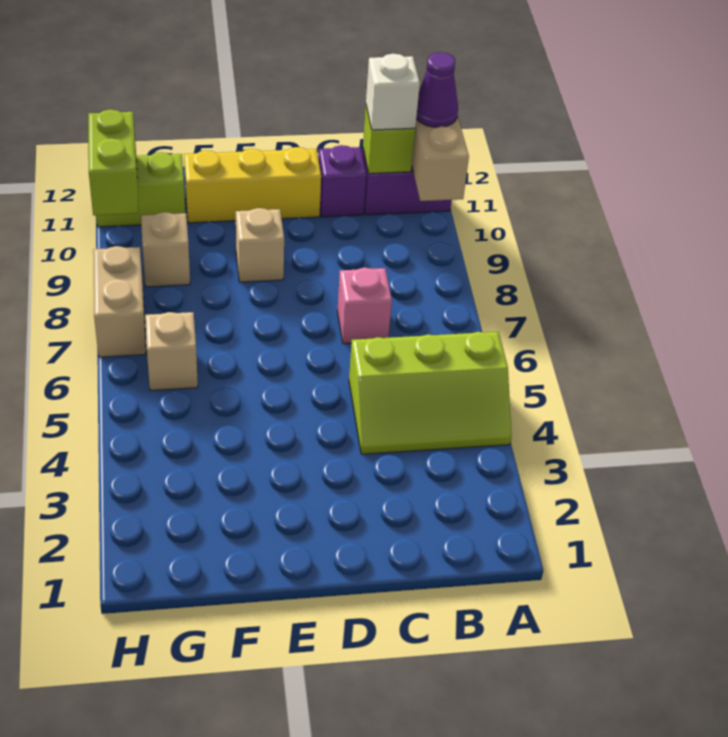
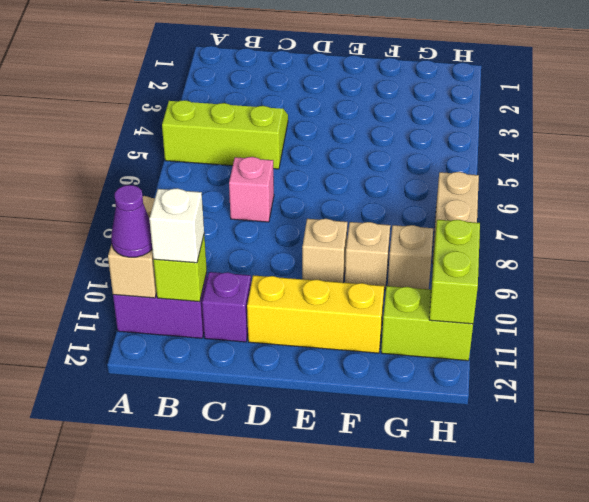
tan brick G6 level 1 -> tan brick F9 level 1

